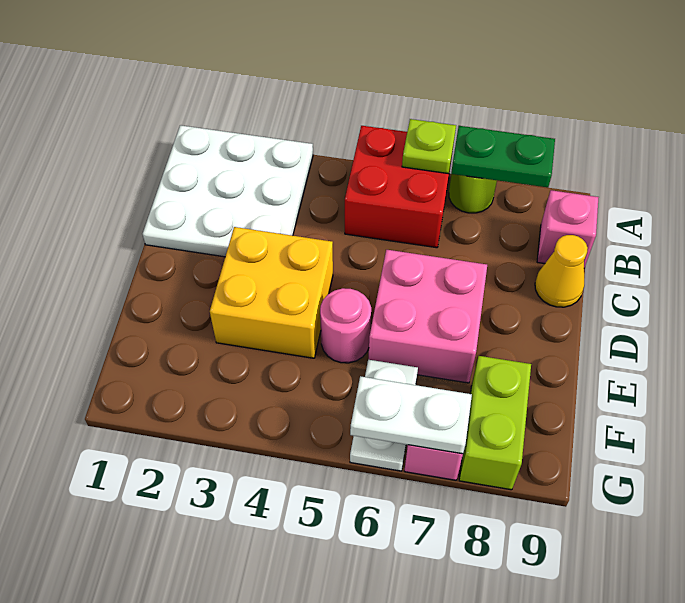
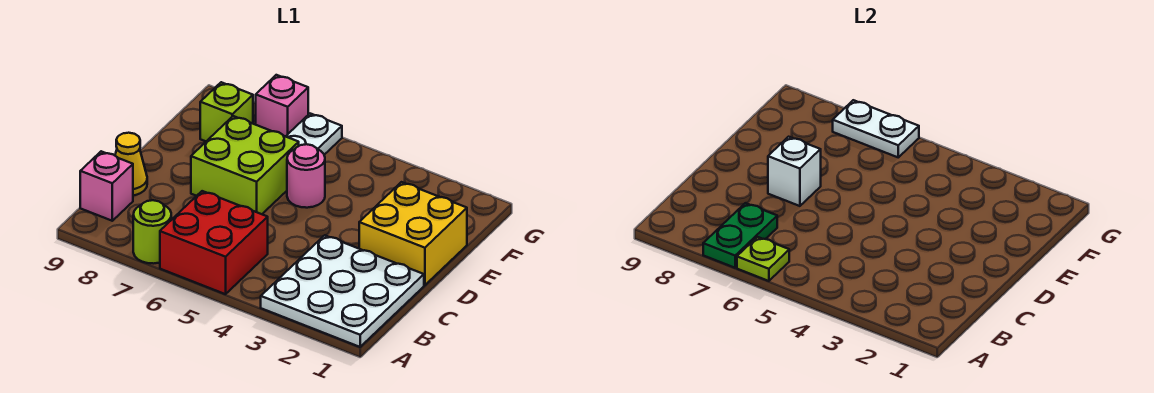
green plate A7:A8 level 2 -> green plate A7:B7 level 2
yellow brick D3:E4 level 1 -> yellow brick D1:E2 level 1
pink brick D6:E7 level 1 -> lime brick D6:E7 level 1
none -> white brick D7 level 2
lime brick F8:G8 level 1 -> lime brick F8 level 1

